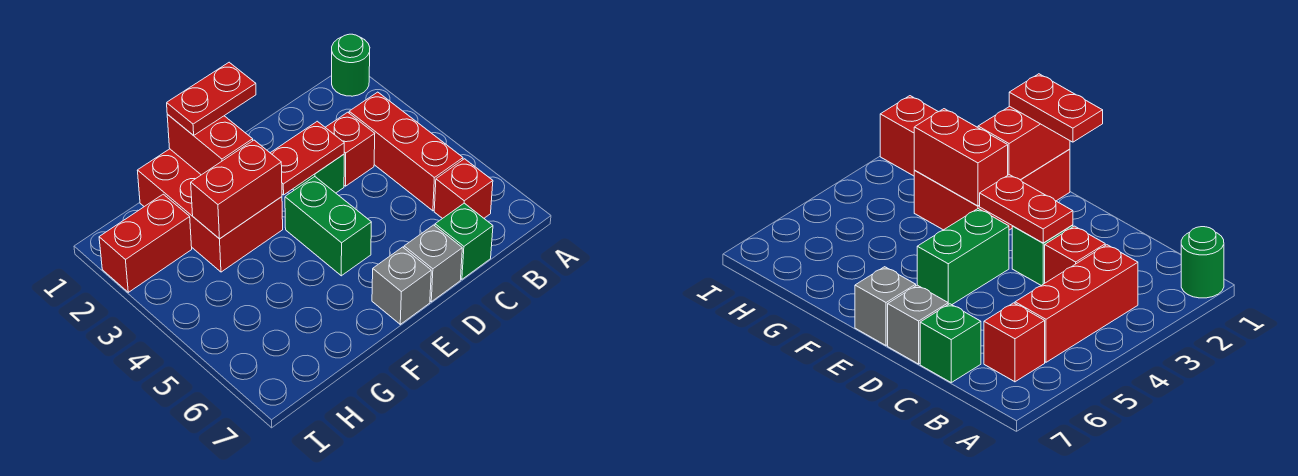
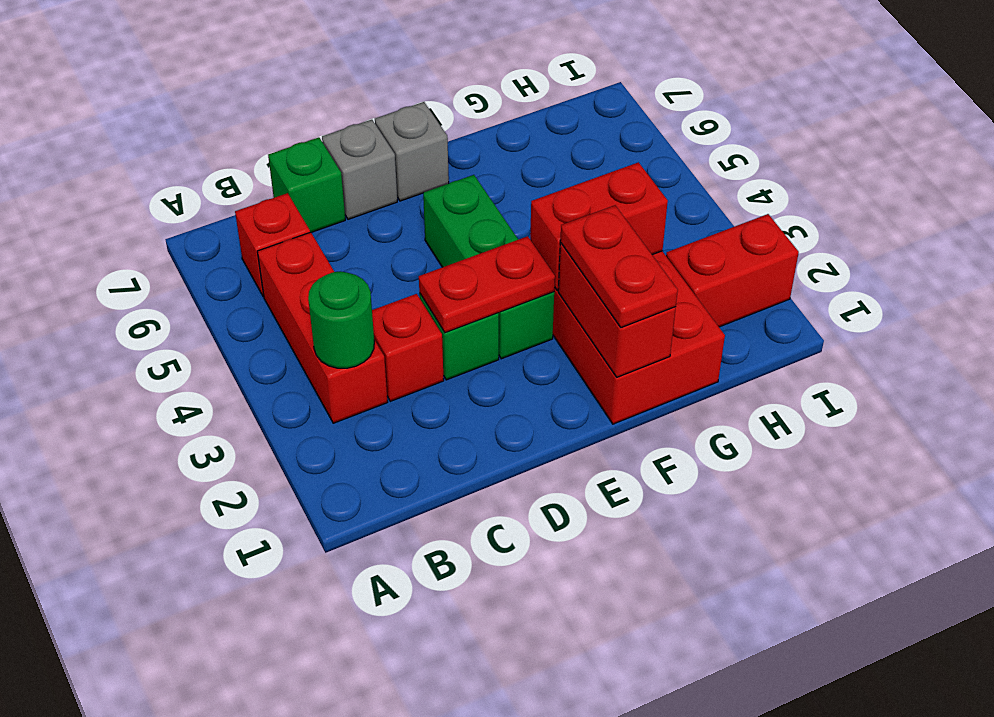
green round brick A1 level 1 -> green round brick B3 level 2
red plate E1:F1 level 3 -> red plate F1:F2 level 3
green brick E4:E5 level 1 -> green brick E3:E5 level 1

